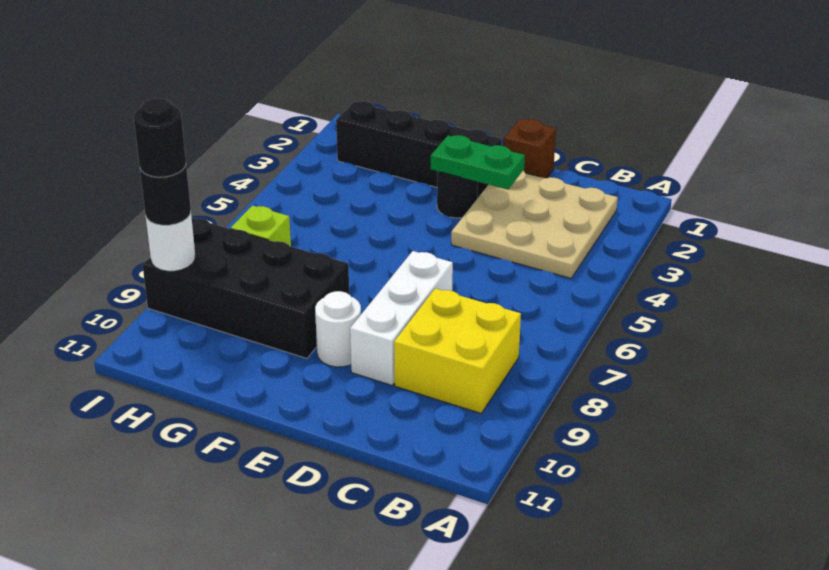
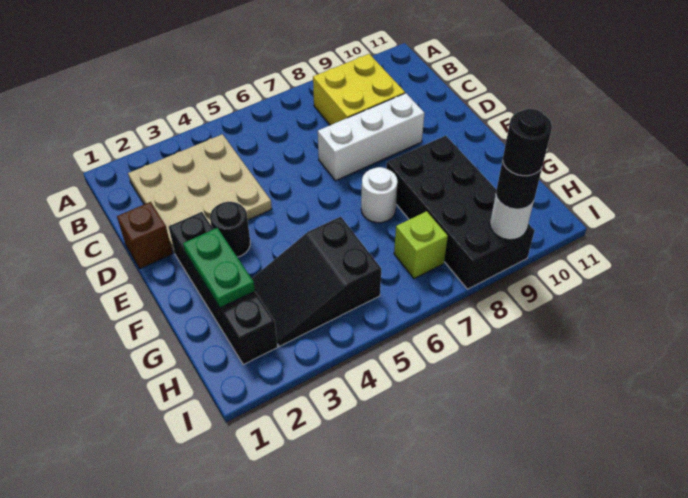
green plate D3:E3 level 2 -> green plate F2:G2 level 2
white round brick E9 level 1 -> white round brick F7 level 1
none -> black slope G3:H5 level 1 top 5

